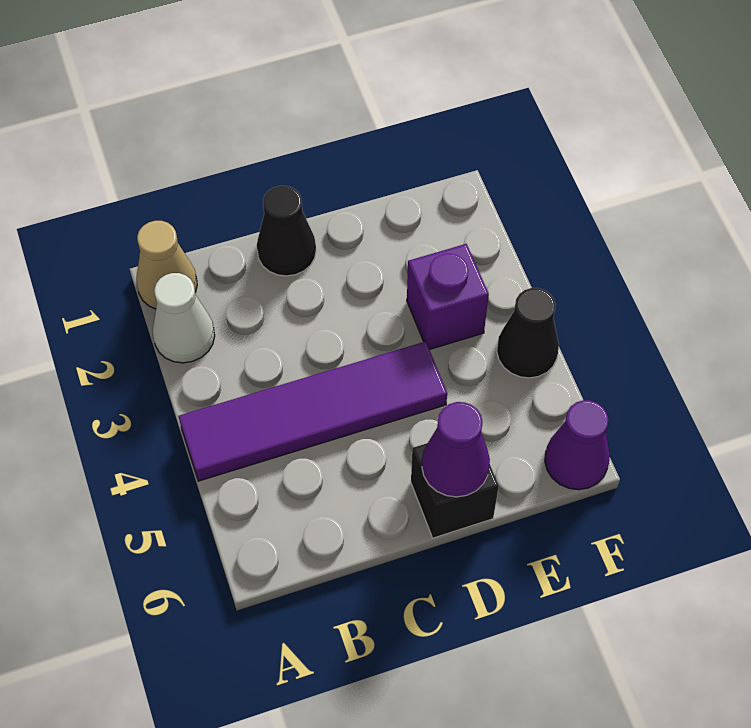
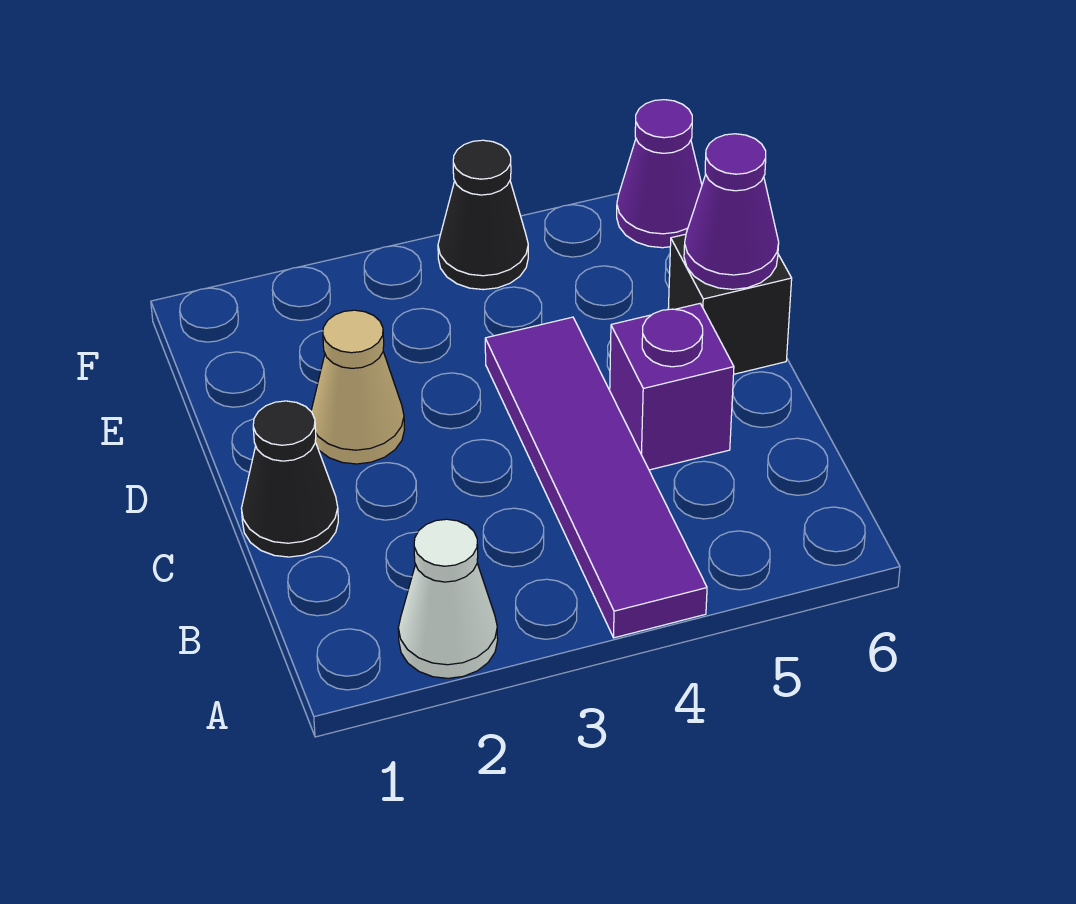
tan cone A1 level 1 -> tan cone D2 level 1
purple brick E3 level 1 -> purple brick C5 level 1

